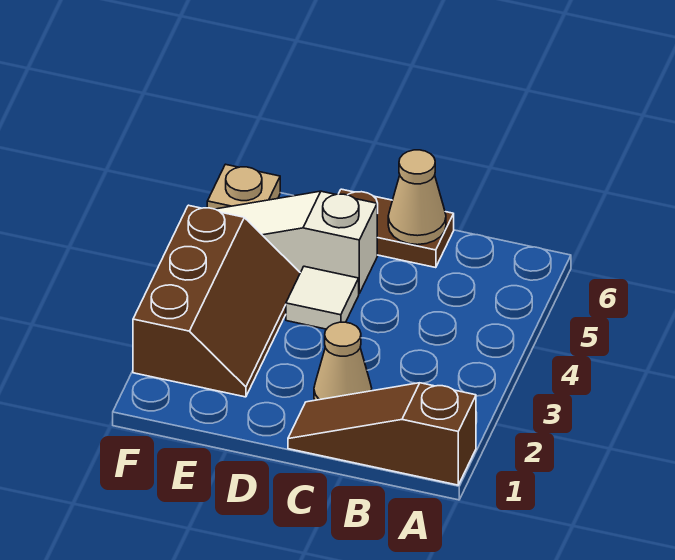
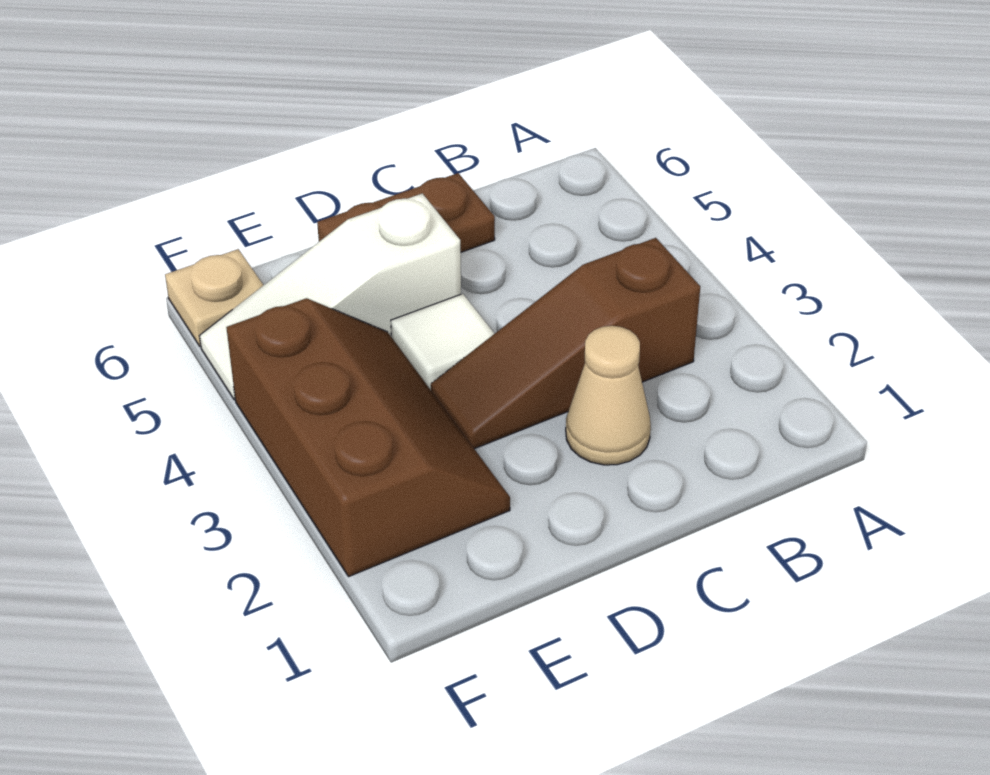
brown slope A1:C1 level 1 top A -> brown slope B3:D3 level 1 top B
tan cone C6 level 2 -> none

